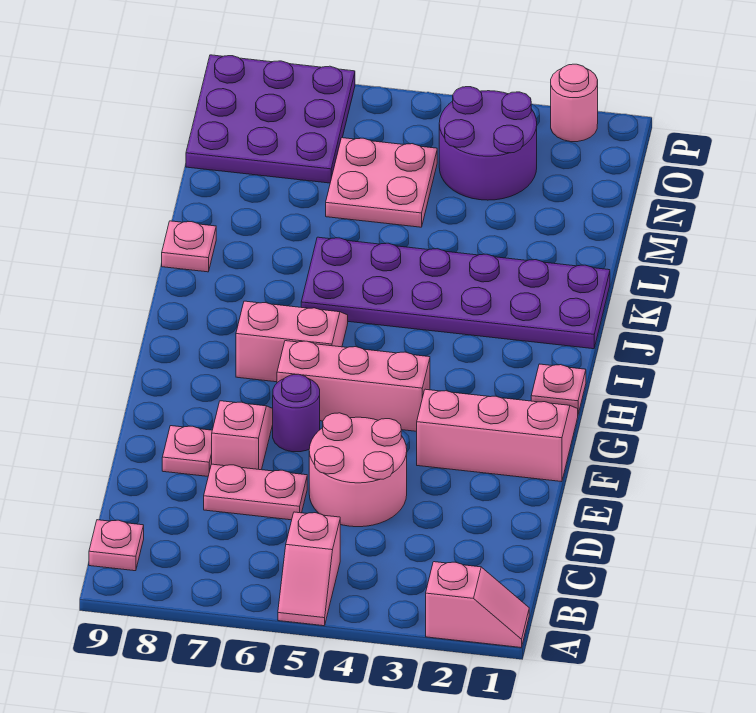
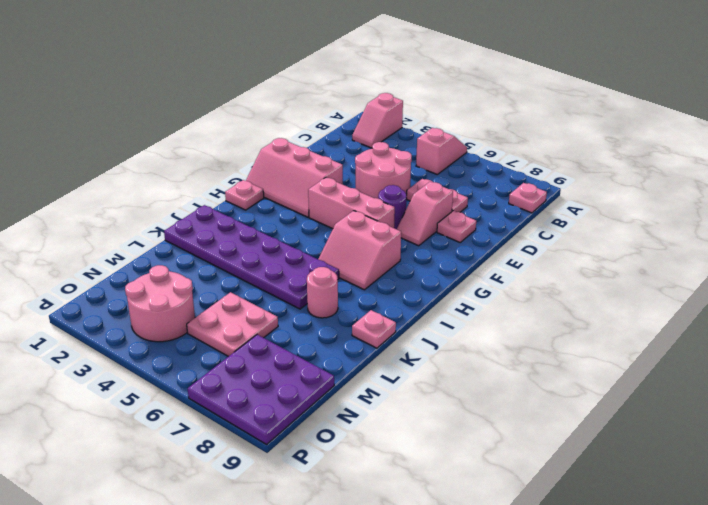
pink slope A1:A2 level 1 top 2 -> pink slope A2:B2 level 1 top A
purple round brick N3:O4 level 1 -> pink round brick N3:O4 level 1
pink round brick P2 level 1 -> pink round brick K7 level 1

